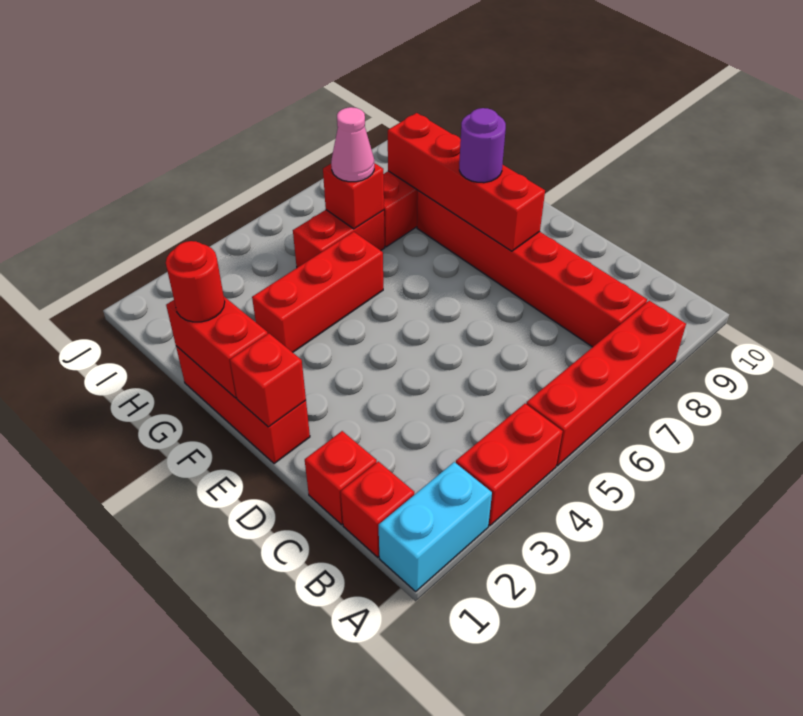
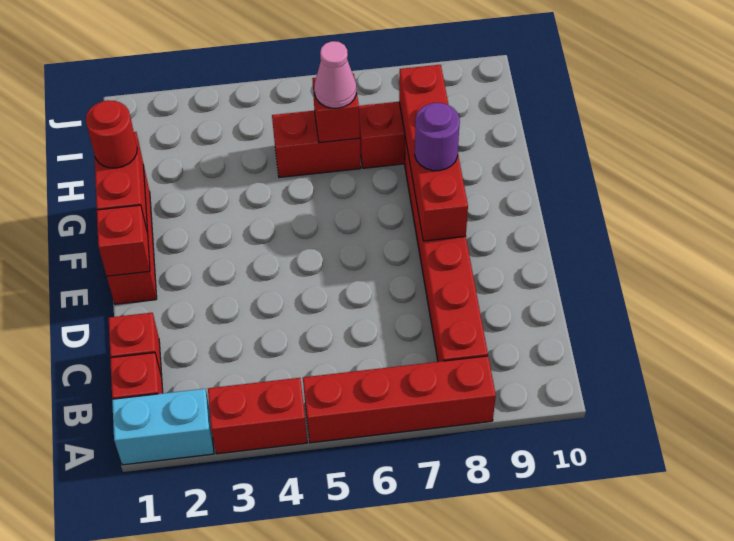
red brick G3:G5 level 1 -> none

